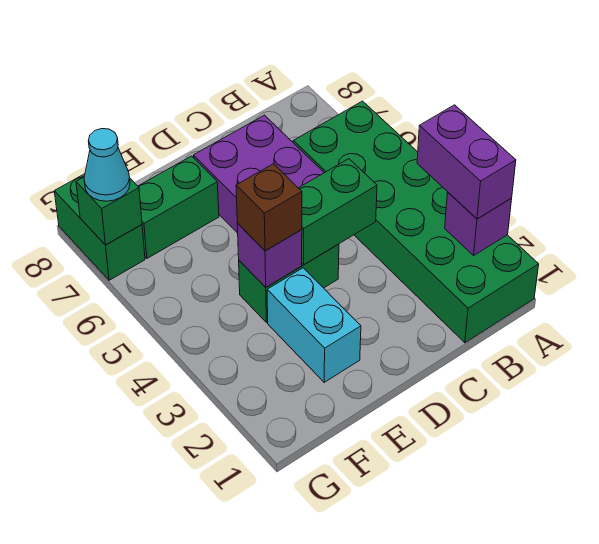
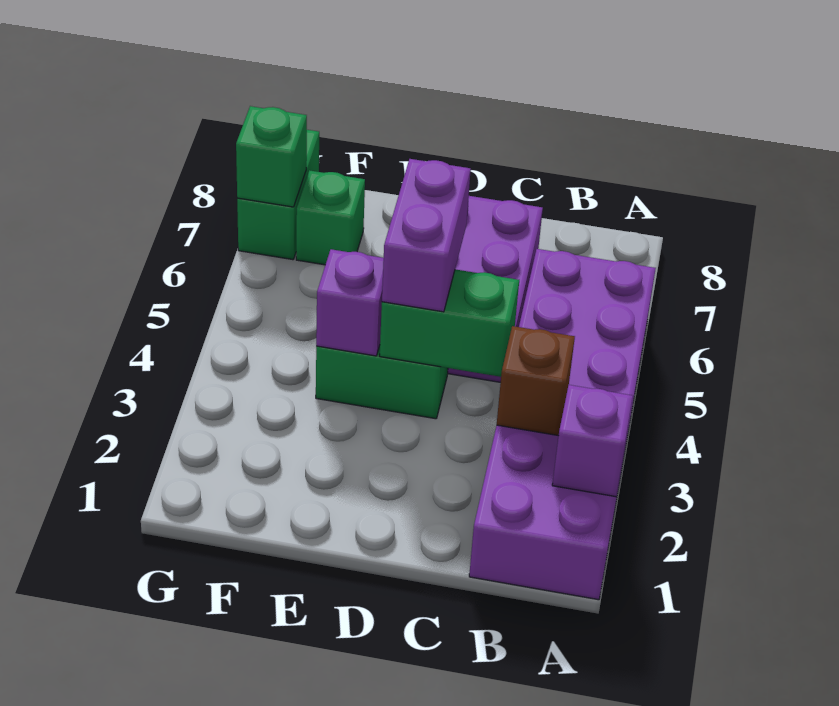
green brick A1:B6 level 1 -> purple brick A1:B6 level 1
purple brick A2:A3 level 3 -> purple brick D4:D5 level 3
cyan brick E2:E3 level 1 -> none
brown brick E4 level 3 -> brown brick B3 level 2
green brick E7:F7 level 1 -> green brick F7 level 1
cyan cone G7 level 3 -> none

